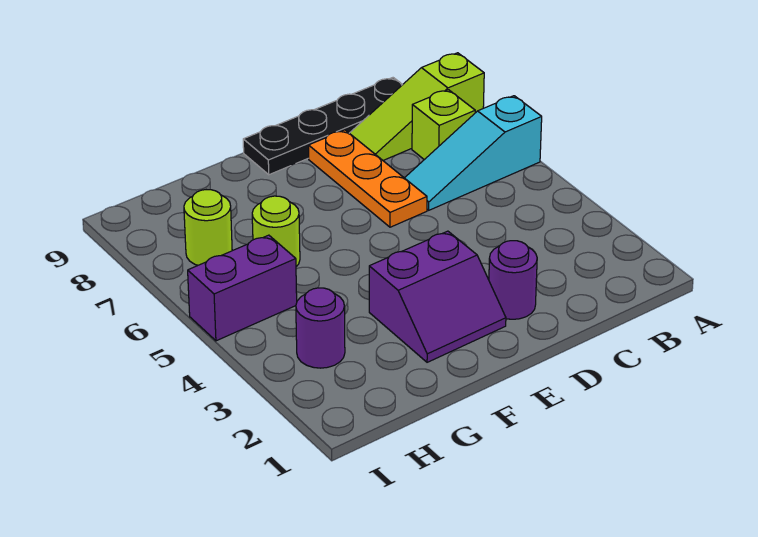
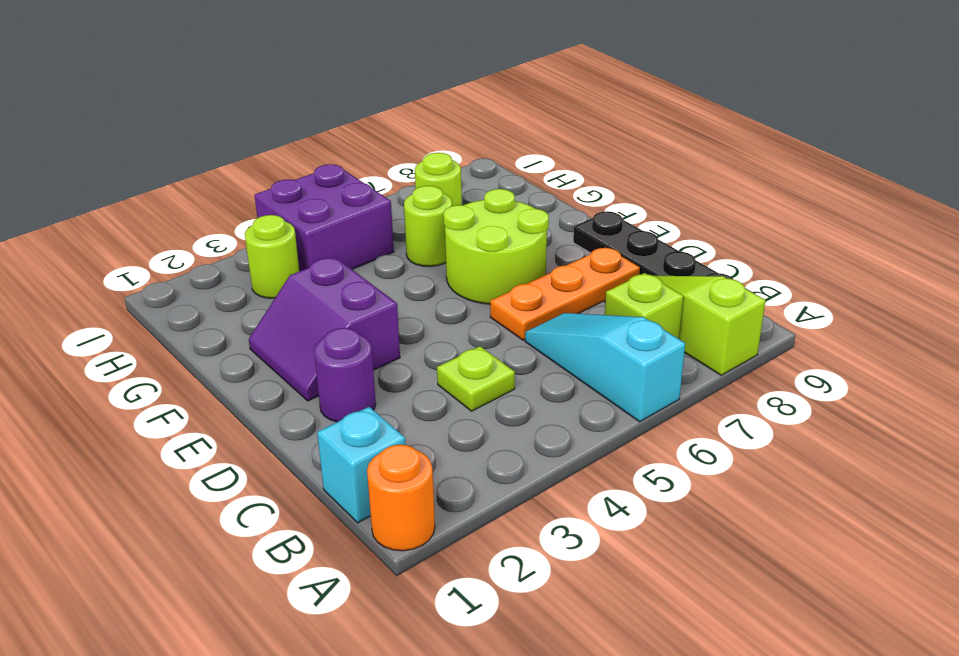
none -> orange round brick A1 level 1
none -> cyan brick B1 level 1
none -> lime plate C4 level 1
none -> lime round brick E6:F7 level 1
purple round brick H3 level 1 -> lime round brick H3 level 1
purple brick H5:I5 level 1 -> purple brick H4:I5 level 1

